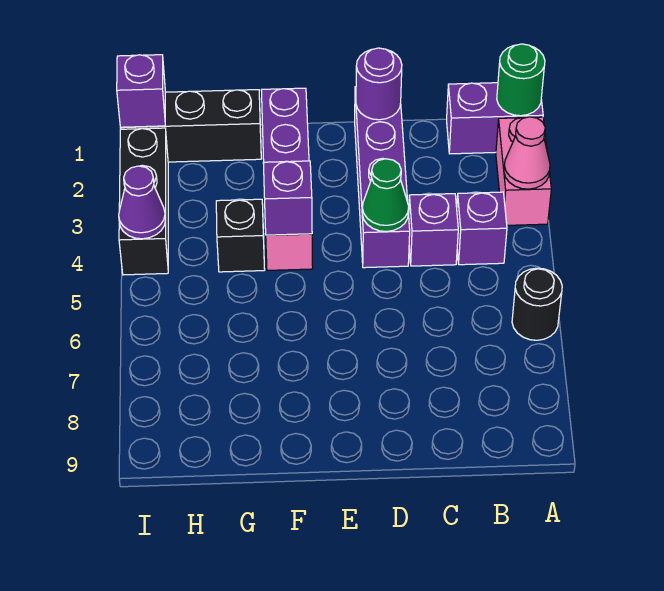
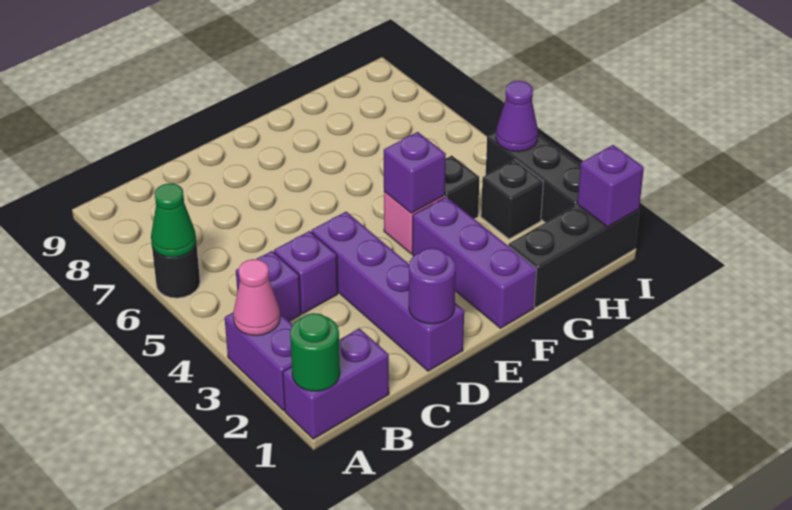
pink brick A2:A3 level 1 -> purple brick A2:A3 level 1
green cone D4 level 2 -> green cone A6 level 2
none -> black brick H3 level 1

